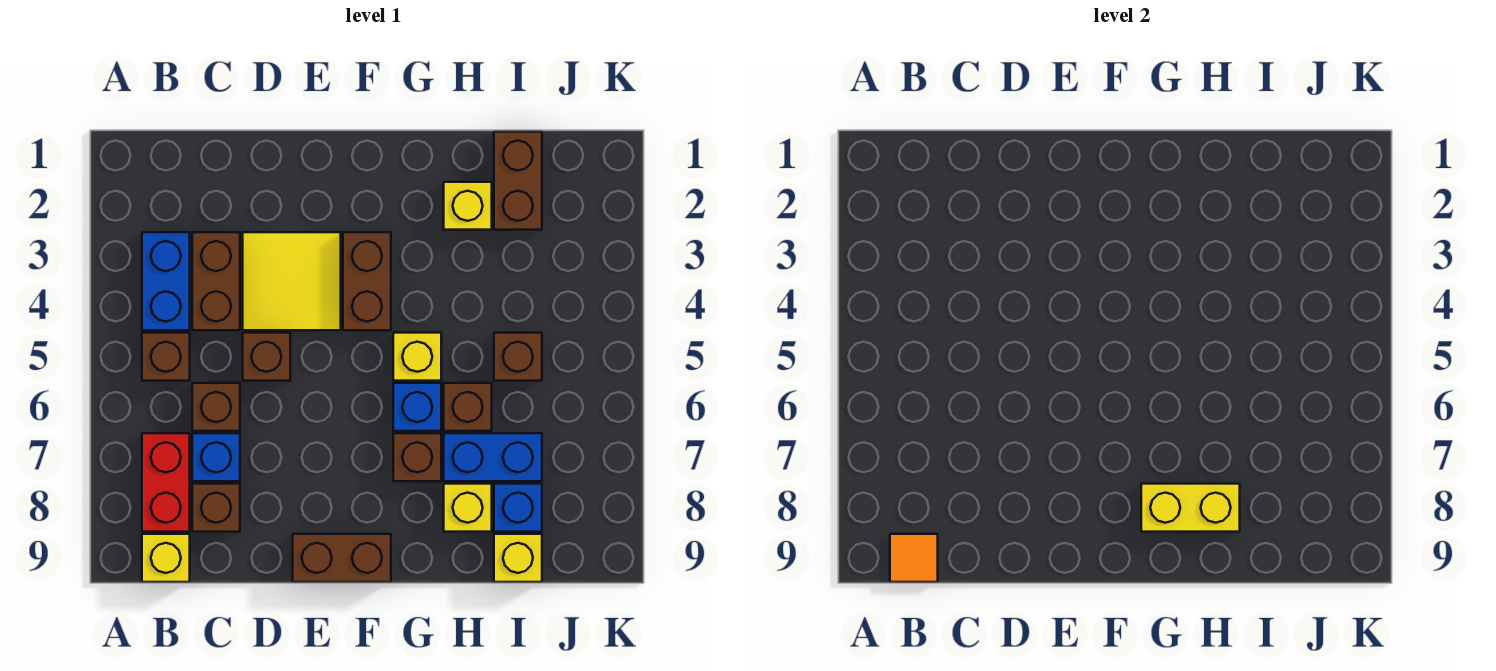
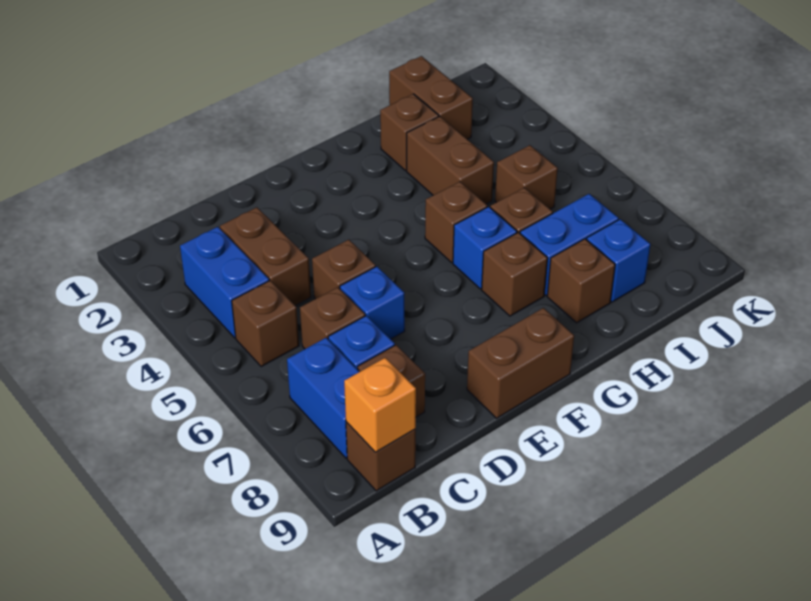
red brick B7:B8 level 1 -> blue brick B7:B8 level 1
yellow brick B9 level 1 -> brown brick B9 level 1
orange tile B9 level 2 -> orange brick B9 level 2
yellow tile D3:E4 level 1 -> none
none -> blue brick D6 level 1
brown brick F3:F4 level 1 -> brown brick H3:H4 level 1
yellow brick G5 level 1 -> brown brick G5 level 1
yellow brick G8:H8 level 2 -> none
yellow brick H2 level 1 -> brown brick H2 level 1
yellow brick H8 level 1 -> brown brick H8 level 1
yellow brick I9 level 1 -> none

